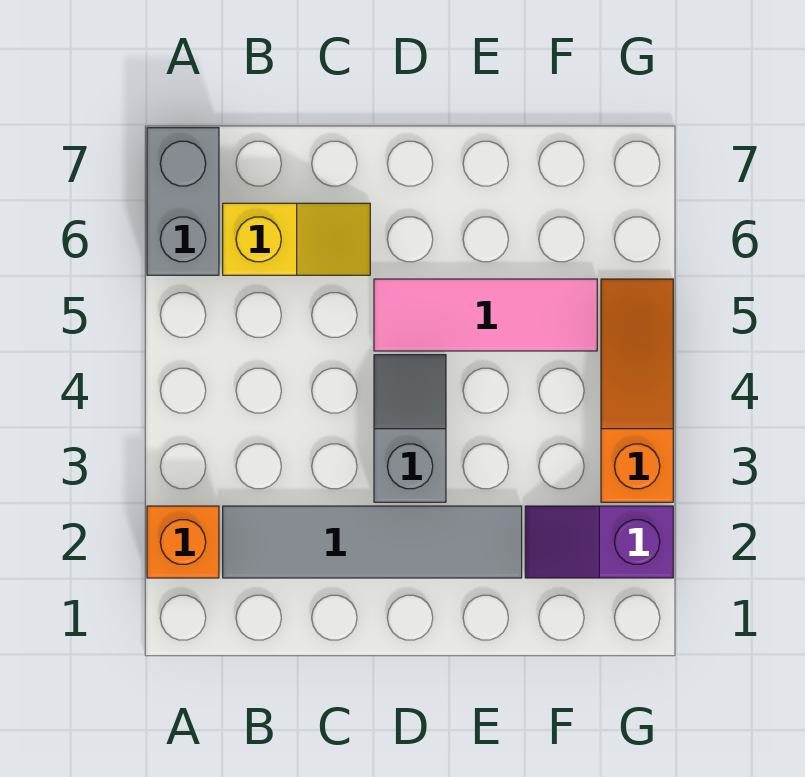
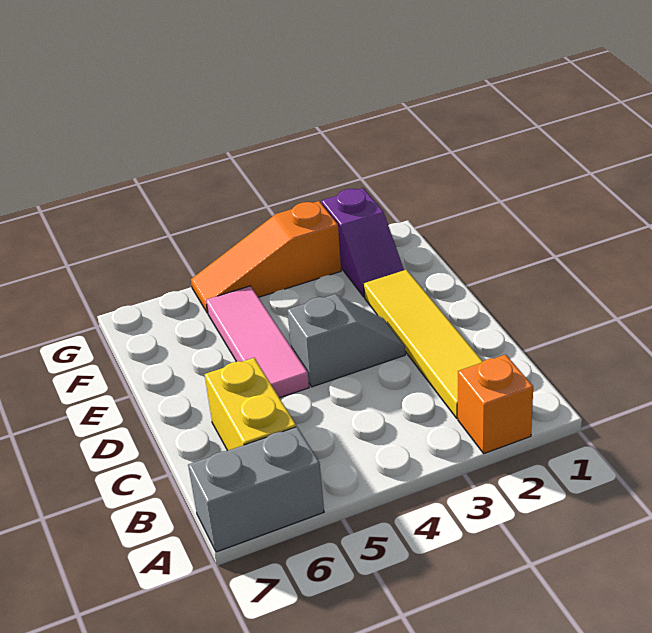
grey tile B2:E2 level 1 -> yellow tile B2:E2 level 1
yellow slope B6:C6 level 1 top B -> yellow brick B6:C6 level 1
grey slope D3:D4 level 1 top 3 -> grey slope D3:D4 level 1 top 4

